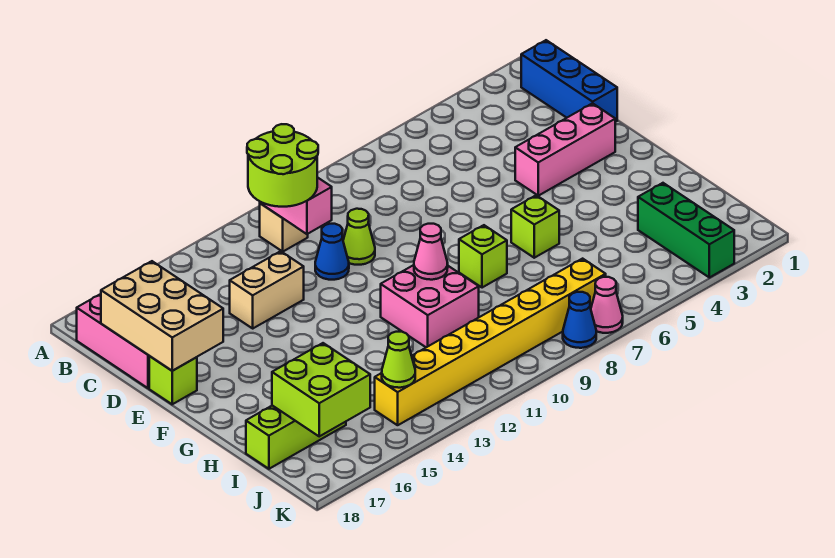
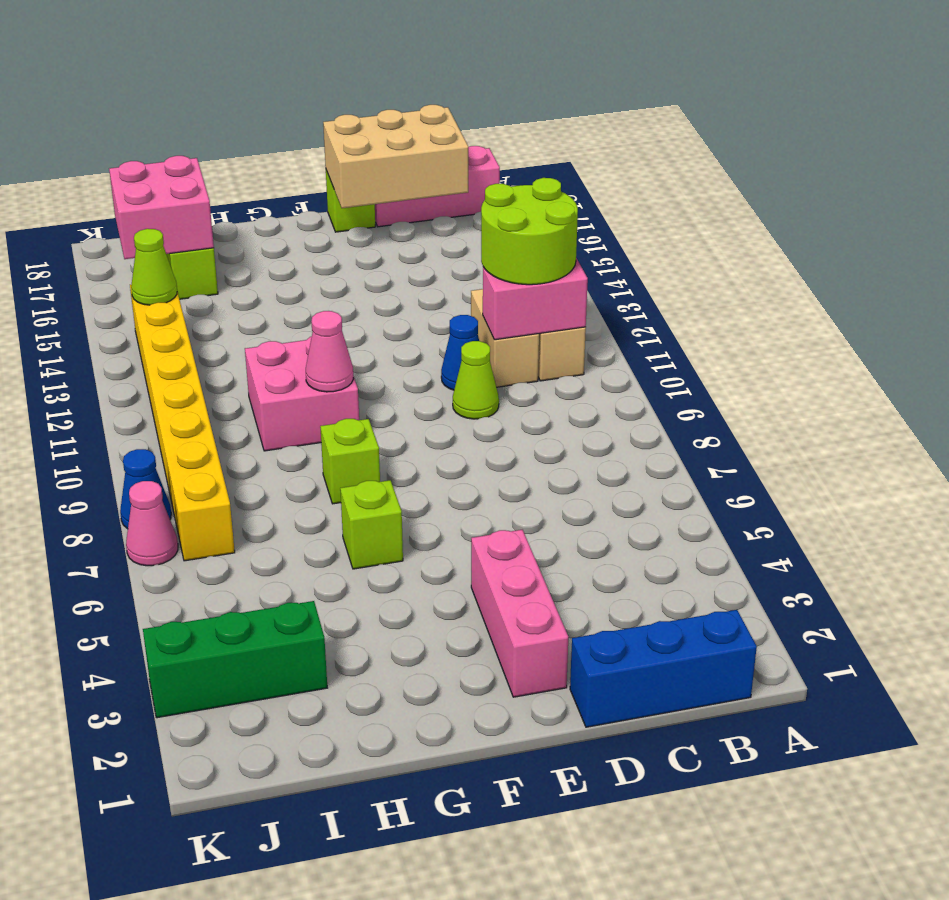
tan brick D13:D14 level 1 -> tan brick C11:C12 level 1
lime brick I16:J17 level 2 -> pink brick I16:J17 level 2

